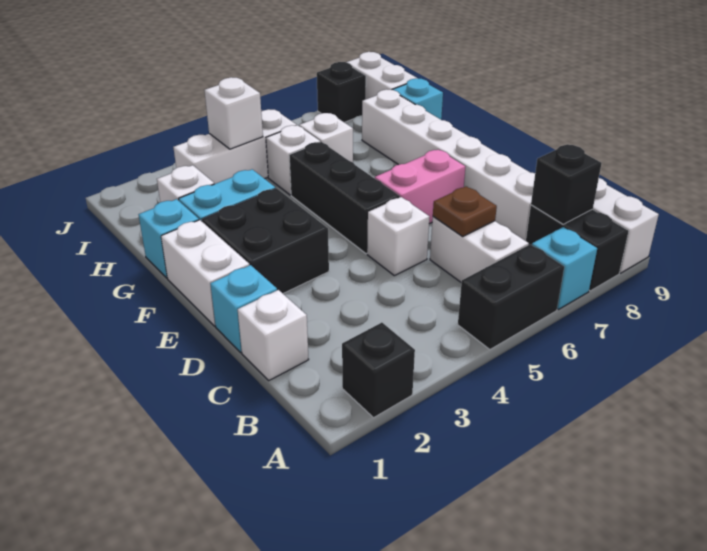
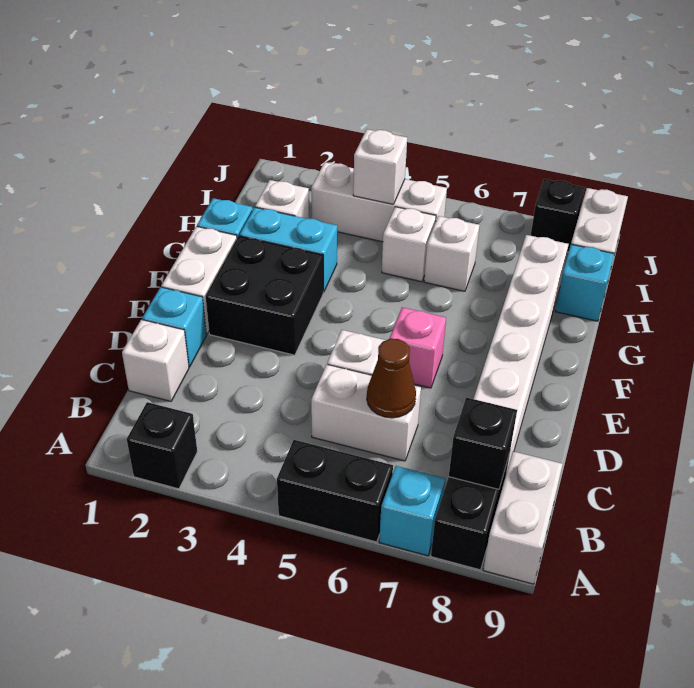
white brick B6:C6 level 1 -> white brick C5:C6 level 1
brown plate C6 level 2 -> brown cone C6 level 2
black brick E5:G5 level 1 -> none
pink brick E6:E7 level 1 -> pink brick E6 level 1

